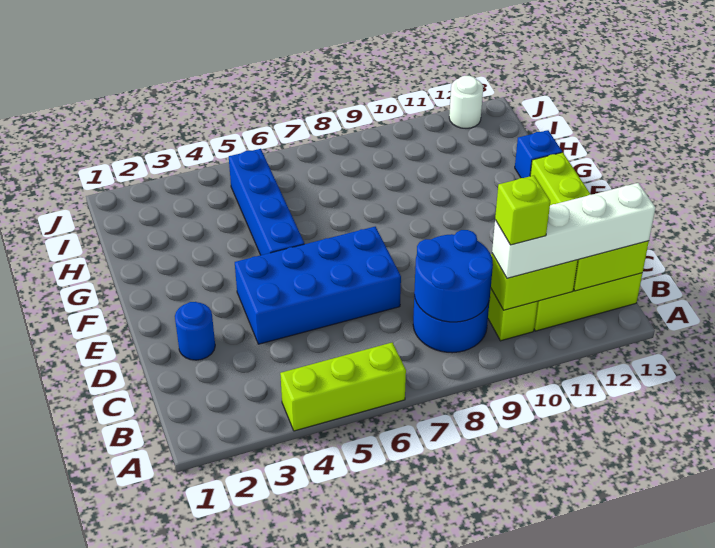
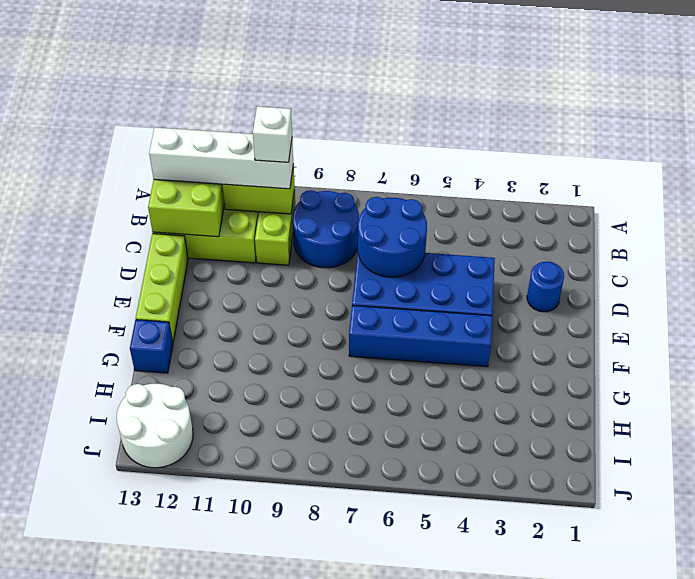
lime brick A4:A6 level 1 -> none
blue round brick B8:C9 level 2 -> blue round brick C6:D7 level 2
lime brick B10 level 4 -> white brick B10 level 4
blue brick F5:I5 level 1 -> blue brick F4:F7 level 1
white round brick J12 level 1 -> white round brick I12:J13 level 1

